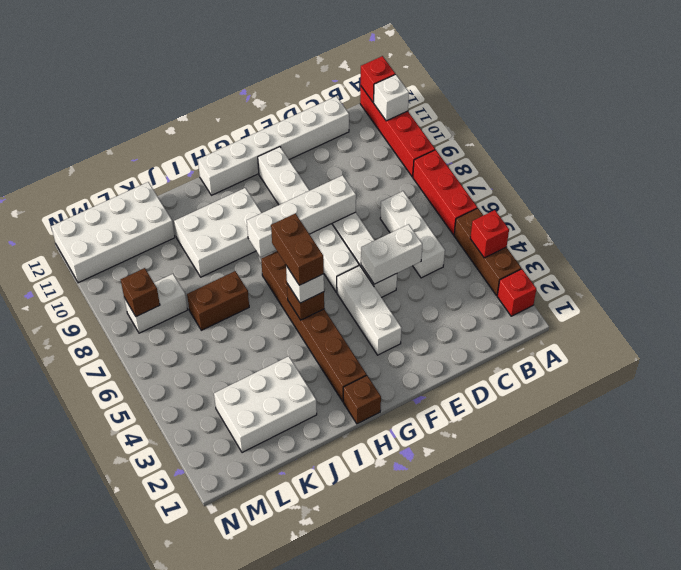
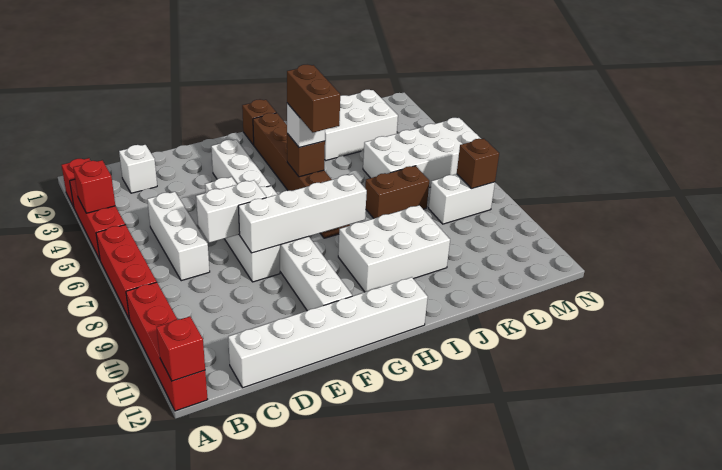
brown brick A3:A5 level 1 -> red brick A3:A5 level 1
white brick A11 level 2 -> white brick C2 level 1
white brick D5:E5 level 2 -> white brick D7:E7 level 2
white brick K11:N12 level 1 -> white brick K5:N6 level 1

